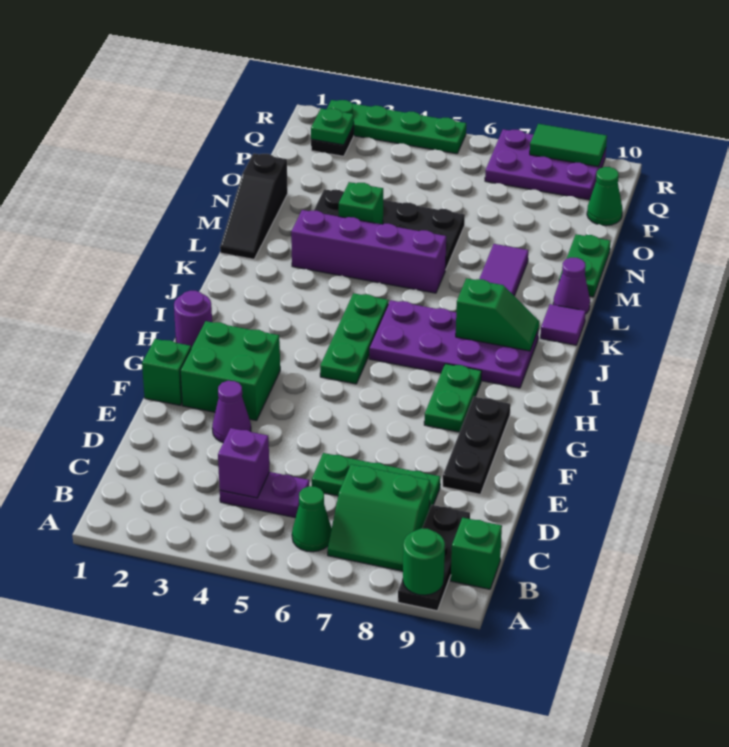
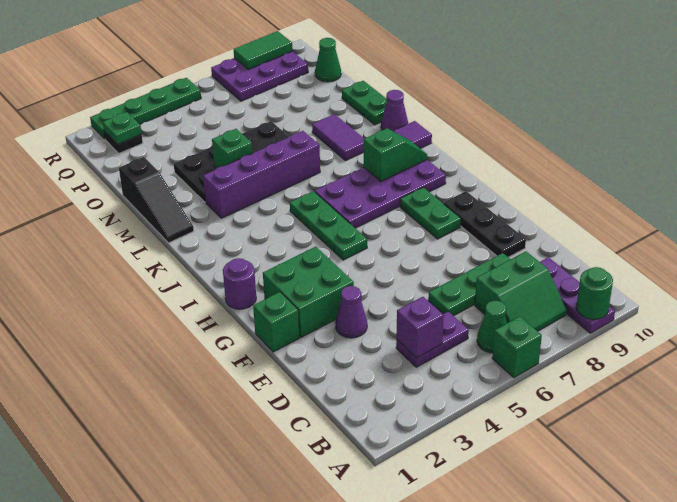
black plate A9:C9 level 1 -> purple plate A9:C9 level 1
green brick B10 level 1 -> green brick A6 level 1

